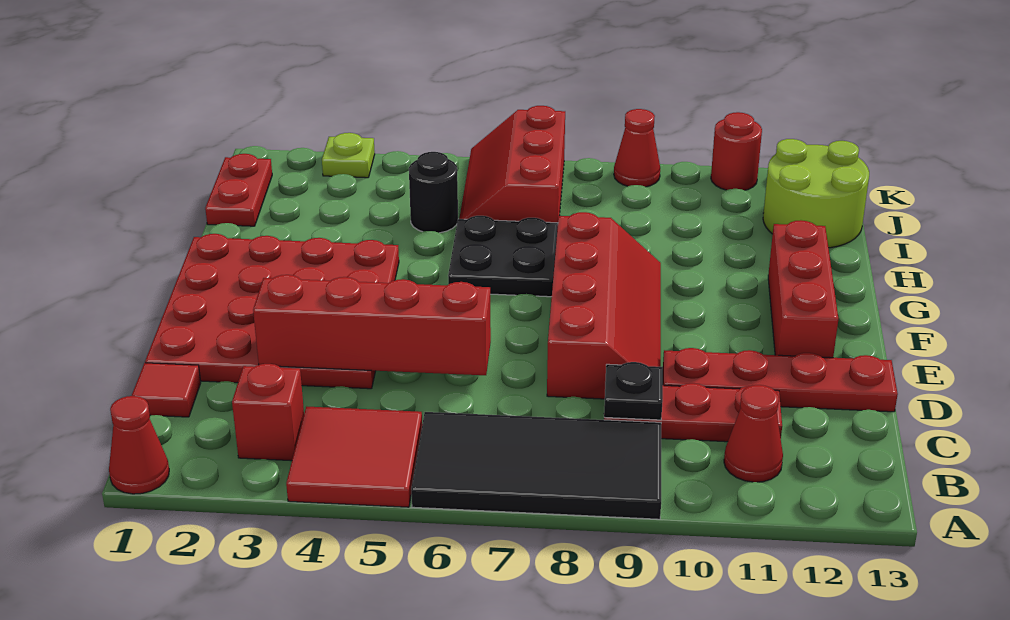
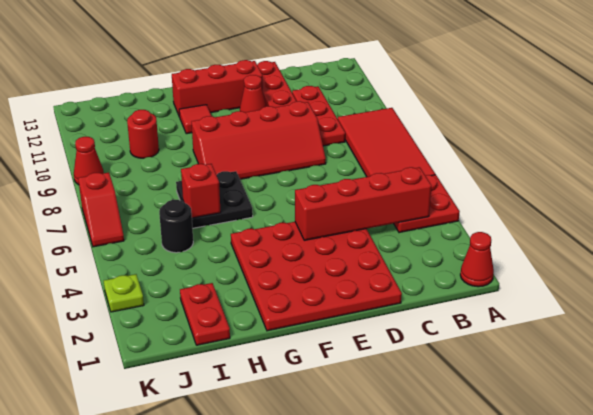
red tile A4:B5 level 1 -> red plate A4:B5 level 1
black tile A6:B9 level 1 -> red tile A6:B9 level 1
red brick B3 level 1 -> red brick H6 level 2
red cone B11 level 1 -> red cone E11 level 1
red tile C1 level 1 -> red tile G11 level 1
black plate C9 level 2 -> none
red brick D3:D6 level 2 -> red brick B4:E4 level 2
red slope D8:G9 level 1 top 8 -> red slope D8:G9 level 1 top 9
red plate I1:J1 level 1 -> red plate I1:I2 level 1
red slope I6:K7 level 1 top 7 -> red slope K6:K7 level 1 top 7
lime round brick I12:J13 level 1 -> none
red round brick K11 level 1 -> red round brick I10 level 1

